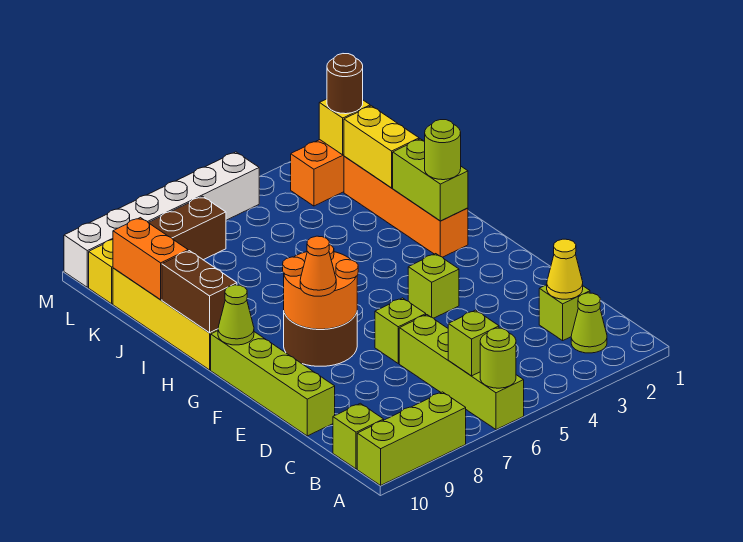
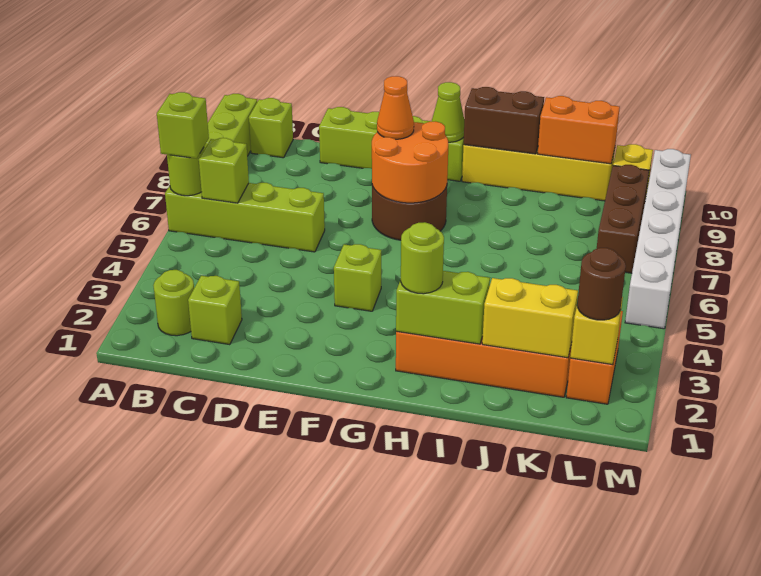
lime cone B2 level 1 -> lime round brick B2 level 1
yellow cone C2 level 2 -> none
lime brick E6 level 1 -> lime brick A6 level 3

